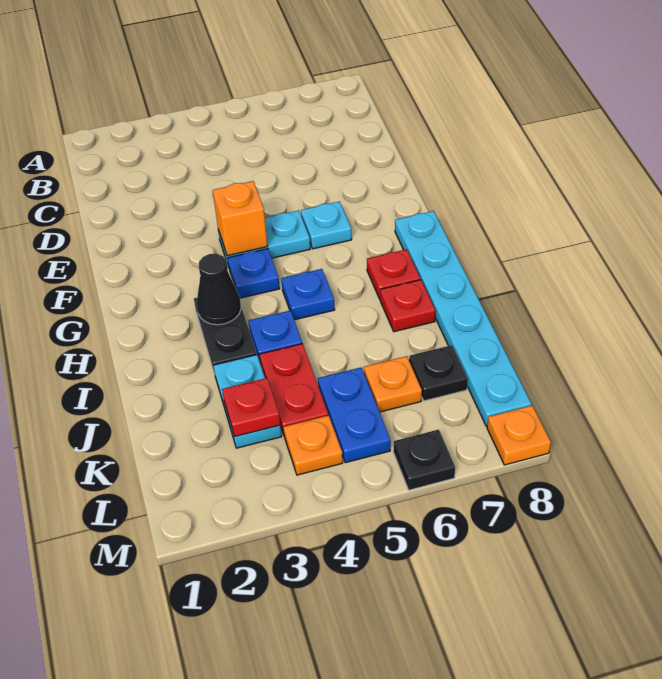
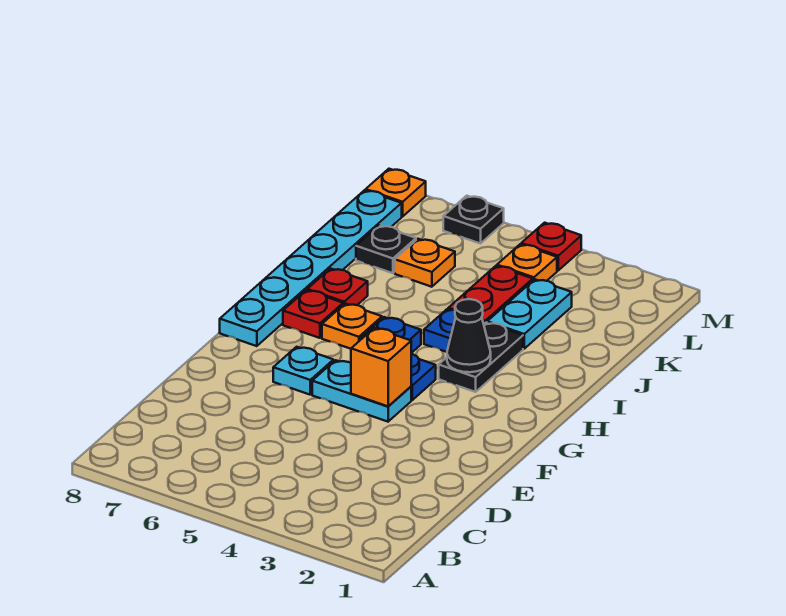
none -> orange plate H6 level 1
red plate K3 level 2 -> red plate M4 level 1
blue plate K5:L5 level 1 -> none

